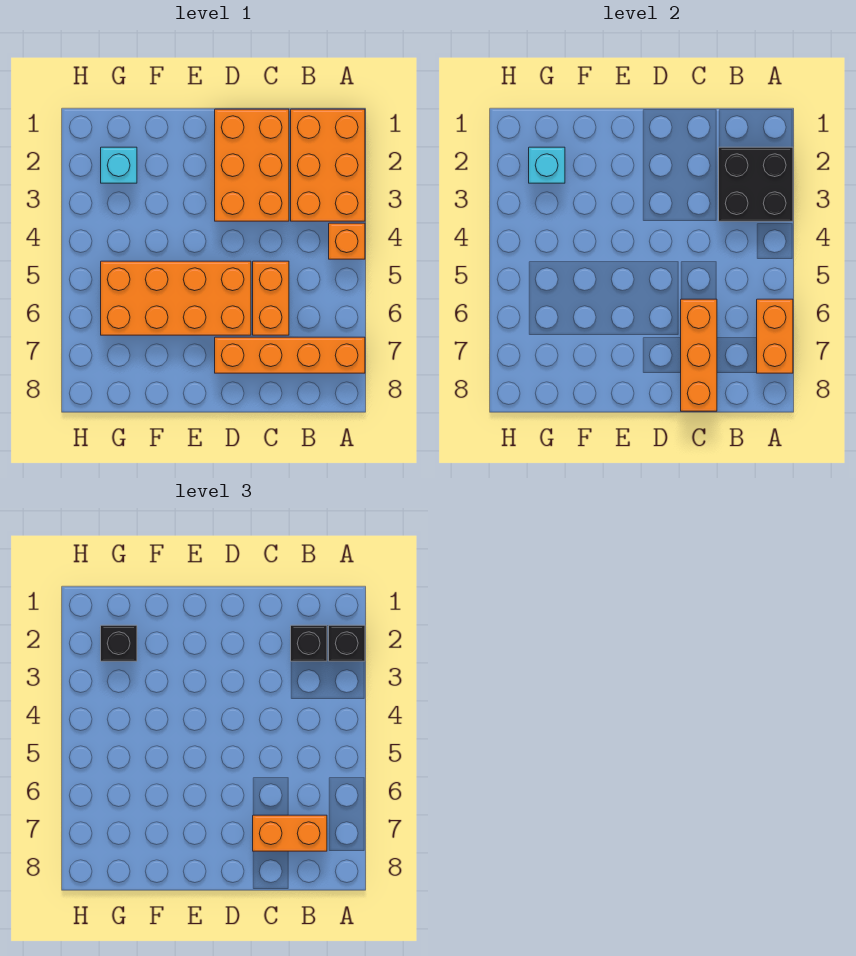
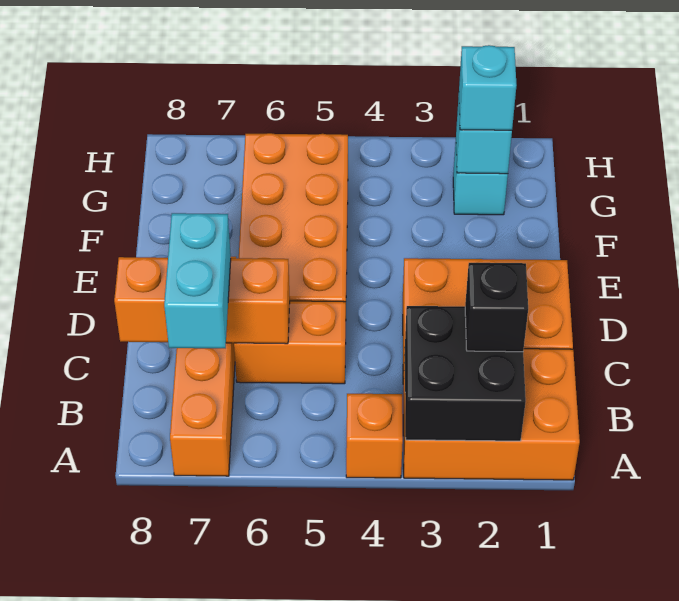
black brick A2 level 3 -> none
orange brick A6:A7 level 2 -> none
orange brick B7:C7 level 3 -> cyan brick B7:C7 level 3
black brick G2 level 3 -> cyan brick G2 level 3

